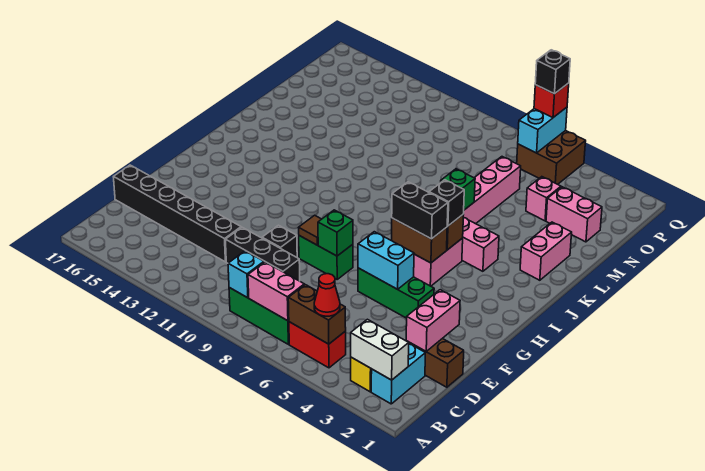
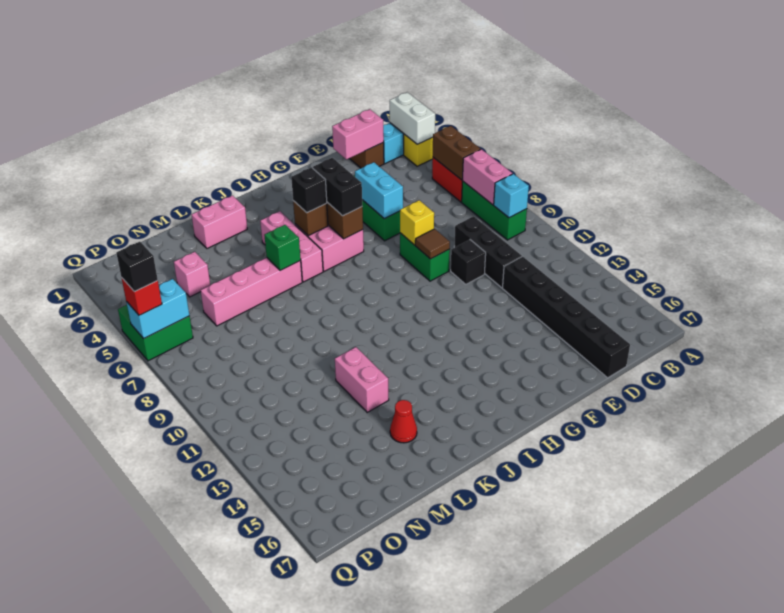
red cone B5 level 3 -> red cone L15 level 1
green brick F8 level 2 -> yellow brick F8 level 2
pink brick N2:N3 level 1 -> pink brick L12:L13 level 1
brown brick P5:Q6 level 1 -> green brick P5:Q6 level 1

